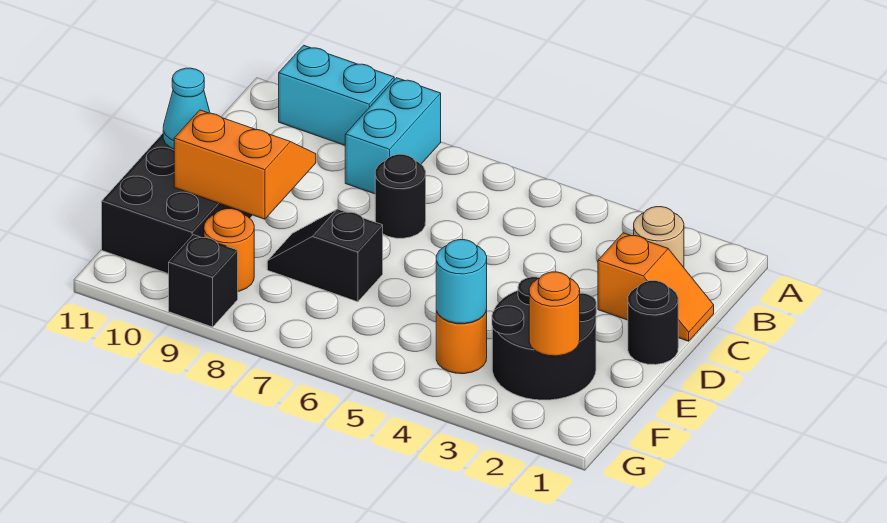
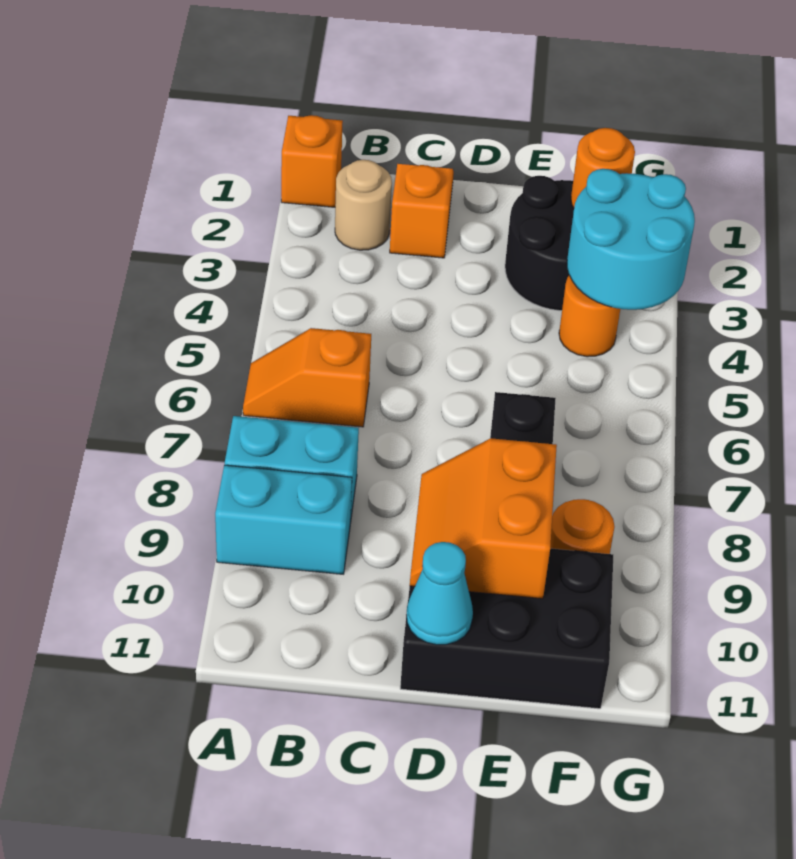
none -> orange brick A1 level 1
none -> orange slope A6:B6 level 1 top B
cyan brick A9:A10 level 1 -> cyan brick A9:B9 level 1
black round brick C7 level 1 -> none
black round brick D1 level 1 -> none
cyan round brick F4 level 2 -> cyan round brick F3:G4 level 2
black brick G9 level 1 -> none

